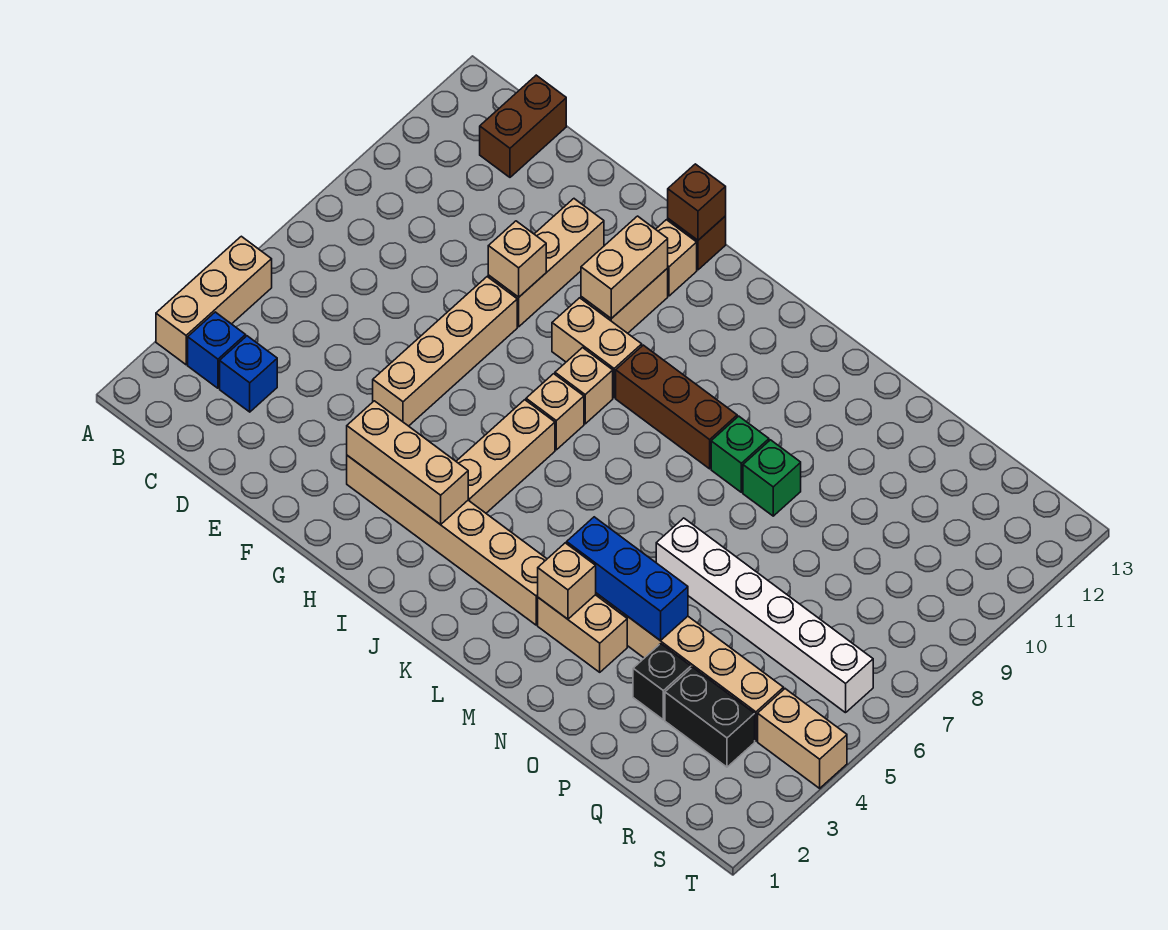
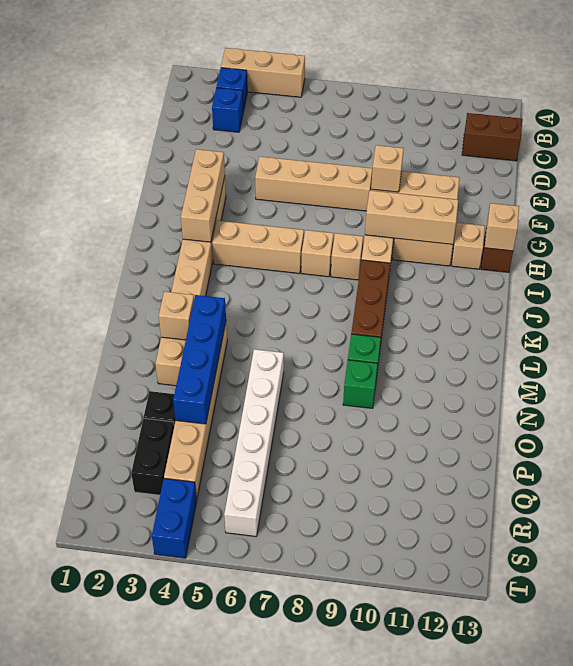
tan brick H10:H11 level 2 -> tan brick H9:H11 level 2
brown brick H13 level 2 -> tan brick H13 level 2
blue brick M4:O4 level 2 -> blue brick M4:P4 level 2
tan brick S4:T4 level 1 -> blue brick S4:T4 level 1

